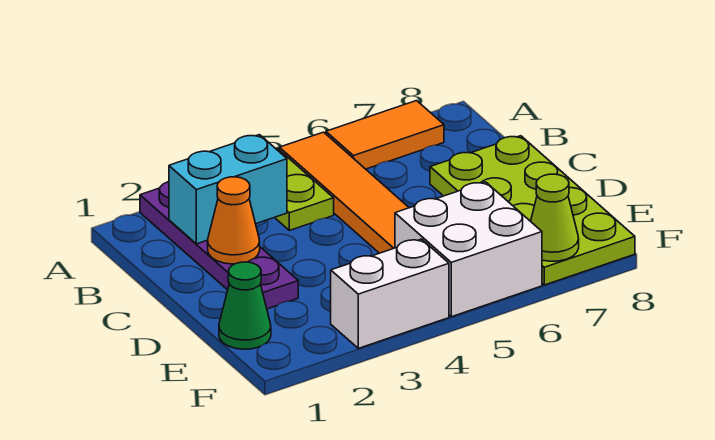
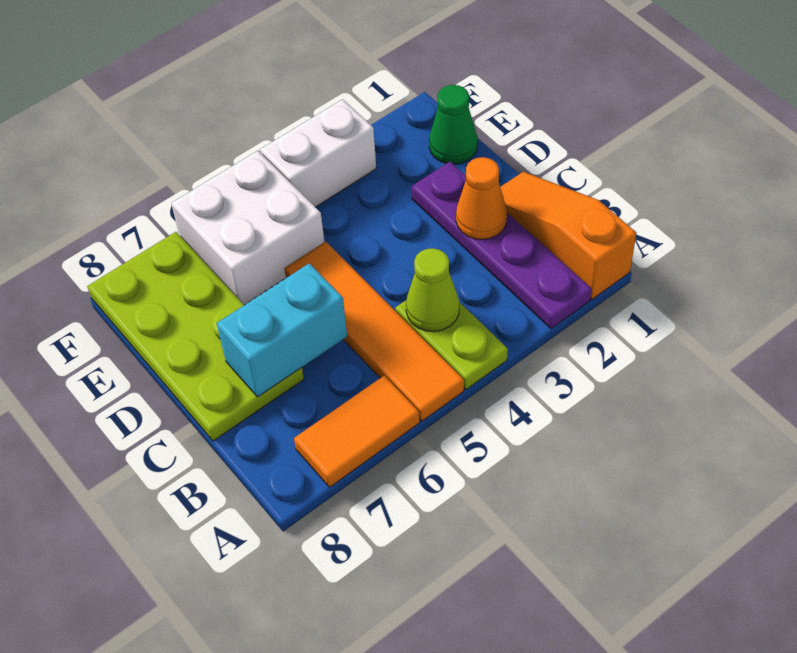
none -> orange slope A1:C1 level 1 top A
cyan brick B2:B3 level 2 -> cyan brick C6:C7 level 2
lime cone F7 level 2 -> lime cone B4 level 2

